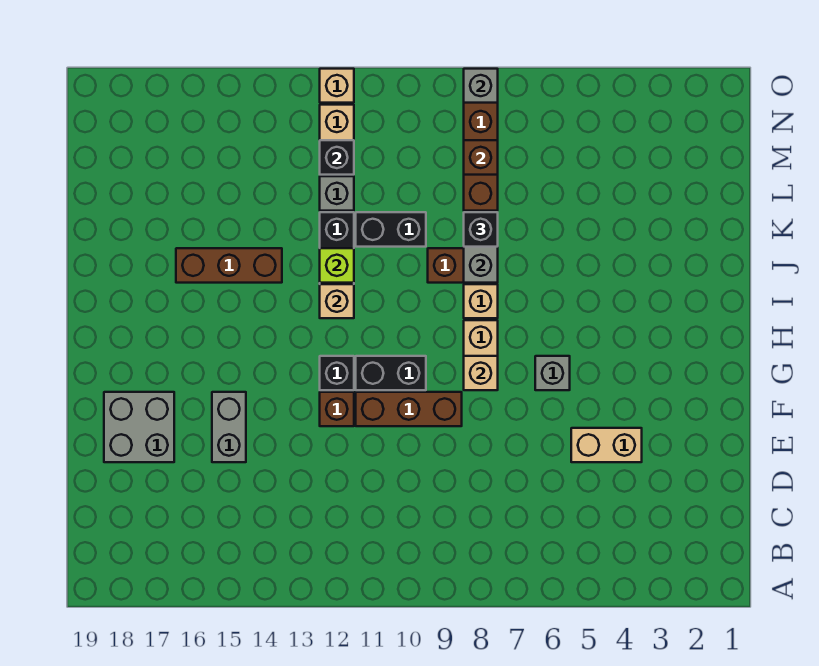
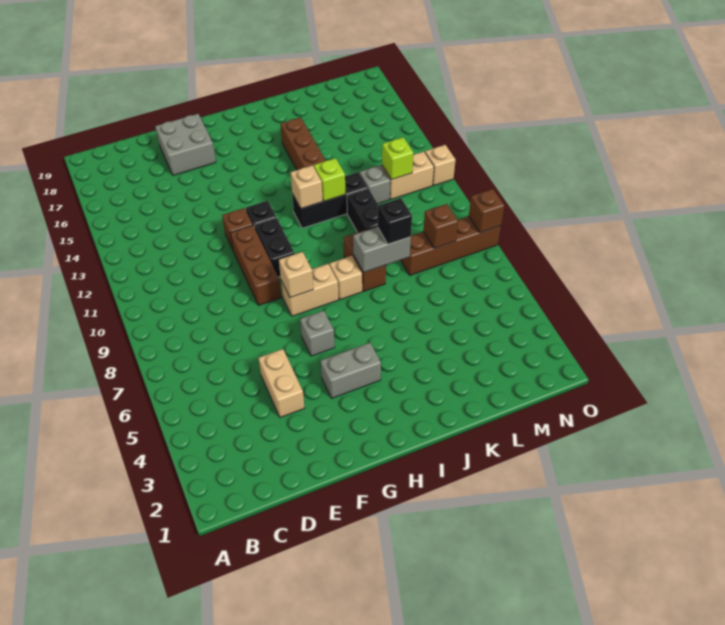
grey brick E15:F15 level 1 -> grey brick G4:H4 level 1
black brick M12 level 2 -> lime brick M12 level 2
grey brick O8 level 2 -> brown brick O8 level 2

